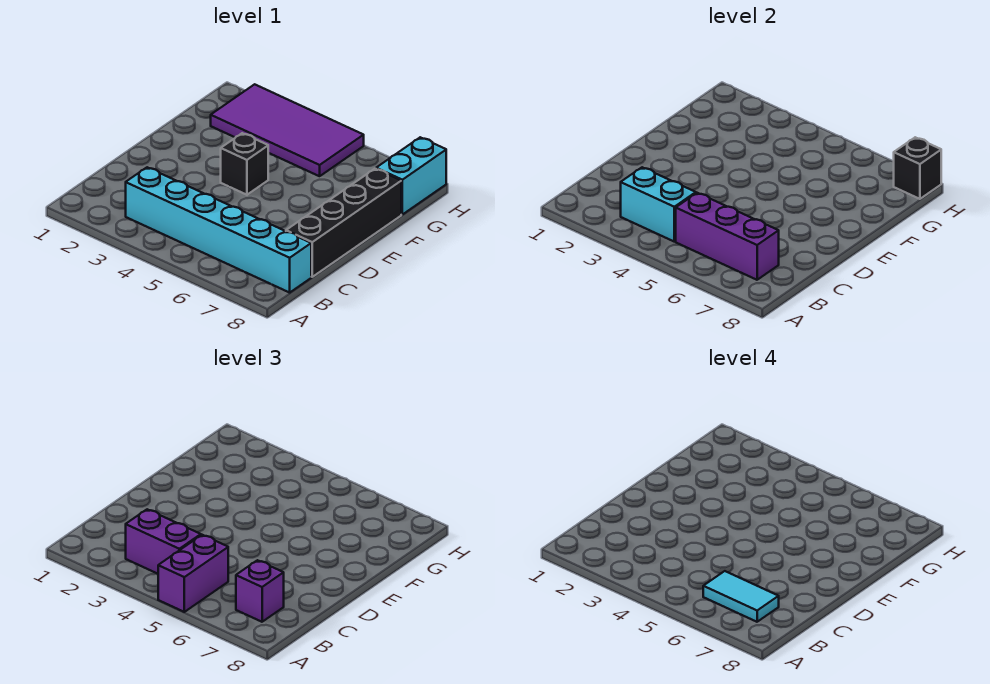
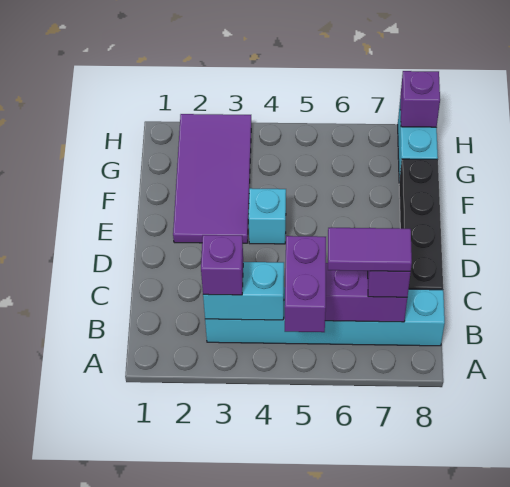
purple brick B3:B4 level 3 -> purple brick B3 level 3
cyan tile B6:B7 level 4 -> purple tile B6:B7 level 4
black brick E4 level 1 -> cyan brick E4 level 1
purple tile G2:H5 level 1 -> purple tile E2:H3 level 1
black brick H8 level 2 -> purple brick H8 level 2

